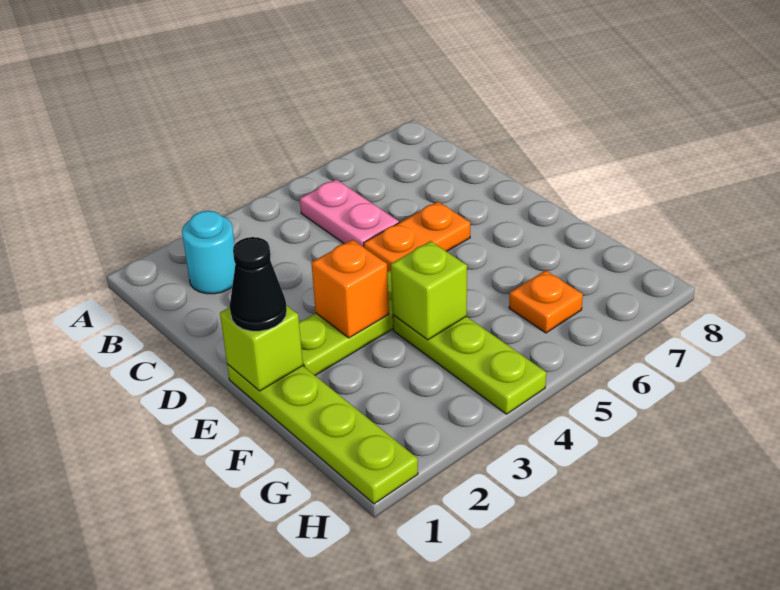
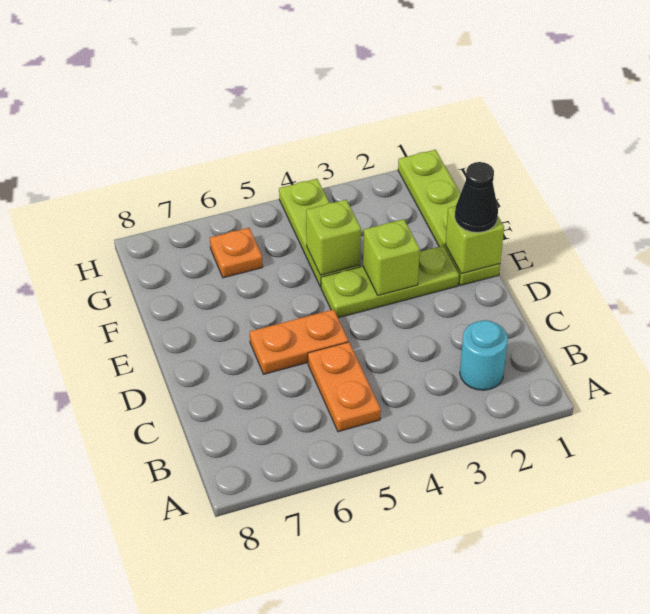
pink plate B5:C5 level 1 -> orange plate B5:C5 level 1
orange brick E3 level 2 -> lime brick E3 level 2

